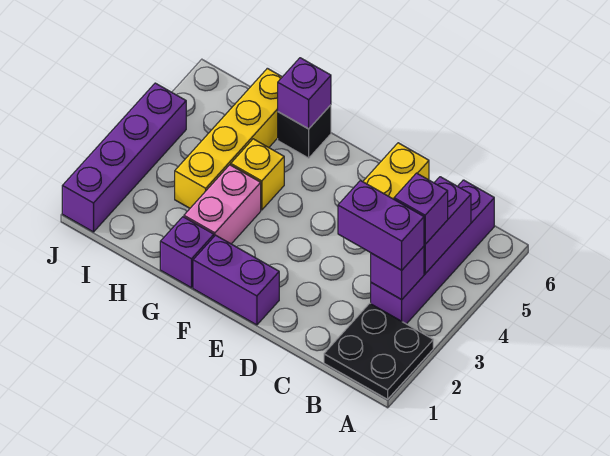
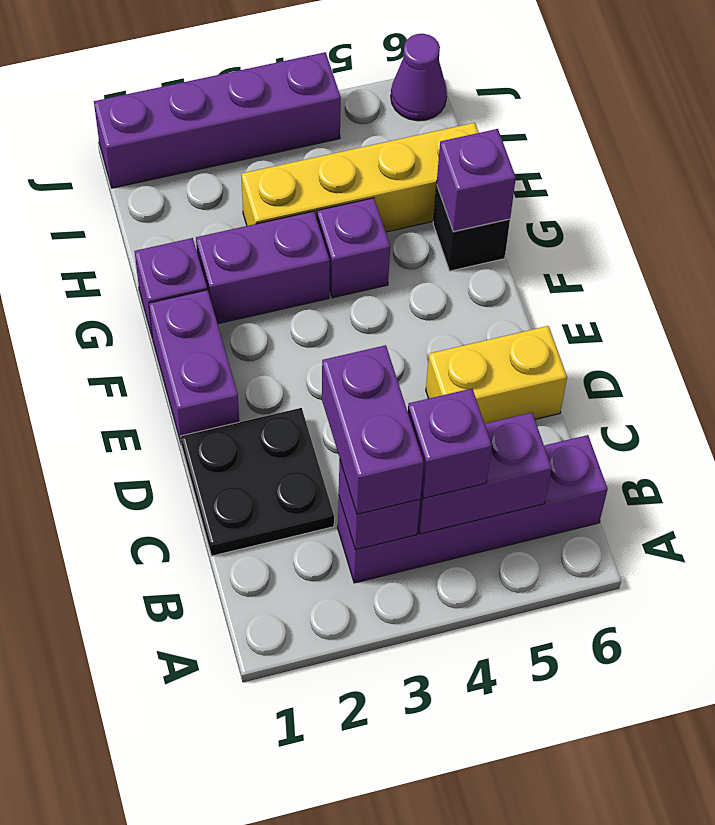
black plate A1:B2 level 1 -> black plate C1:D2 level 1
pink brick G2:G3 level 1 -> purple brick G2:G3 level 1
yellow brick G4 level 1 -> purple brick G4 level 1
none -> purple cone J6 level 1

